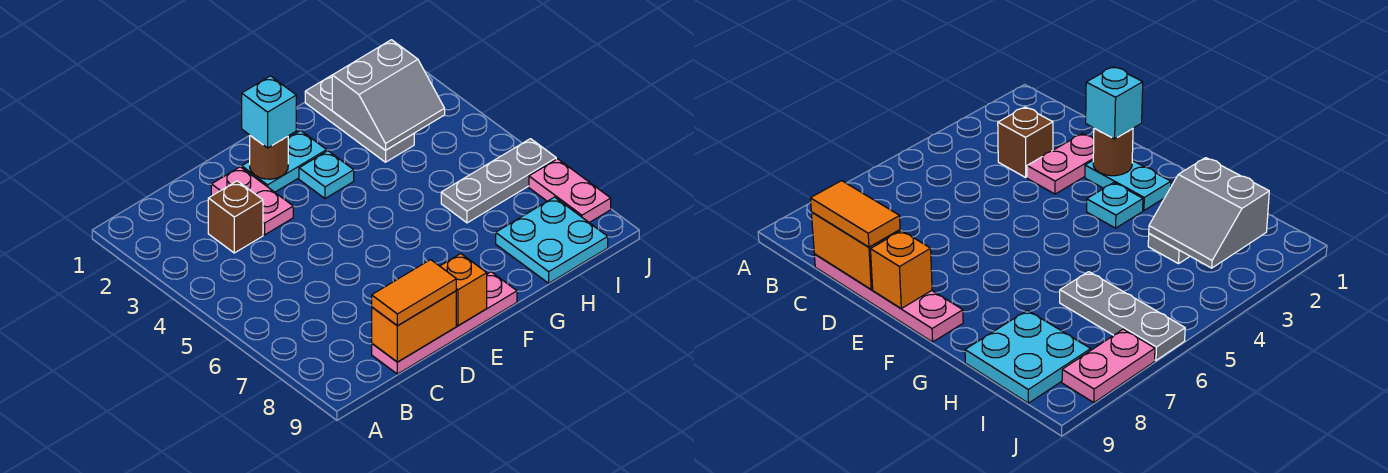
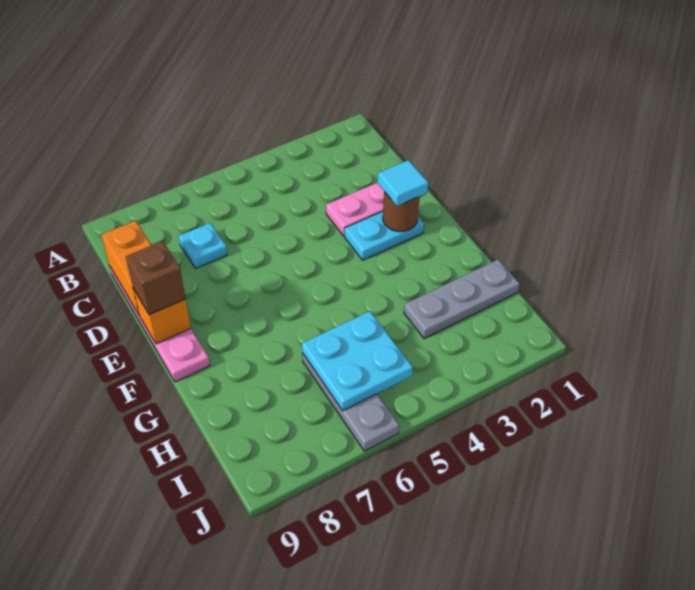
brown brick C3 level 1 -> brown brick E9 level 3
orange tile C9:D9 level 3 -> none
cyan plate E2:F2 level 1 -> cyan plate E2:E3 level 1
cyan brick E2 level 3 -> cyan tile E2 level 3
cyan plate F3 level 1 -> cyan plate C7 level 1
grey slope H2:I3 level 2 top 2 -> none
cyan plate H8:I9 level 1 -> cyan plate H5:I6 level 2
pink plate J7:J8 level 1 -> none

